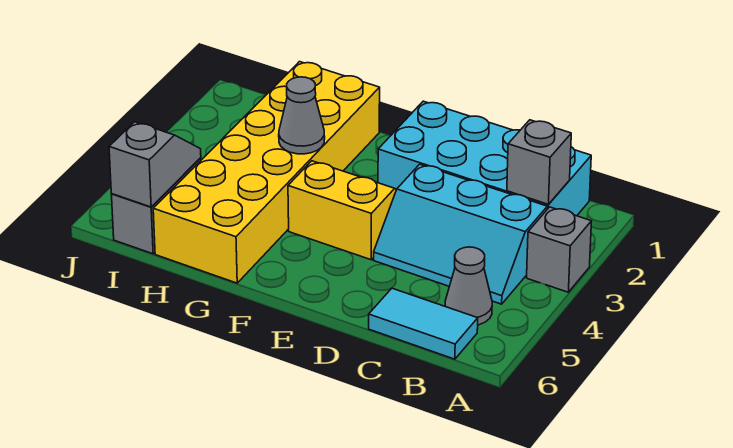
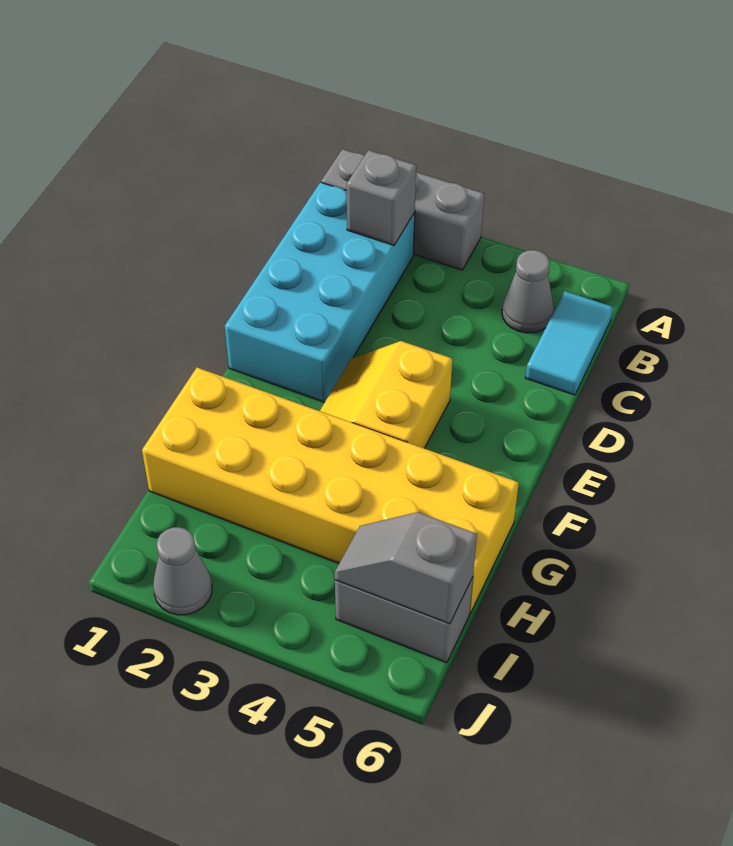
grey brick A3 level 1 -> grey brick A1:A3 level 1
cyan slope B3:D4 level 1 top 3 -> none
grey cone G3 level 2 -> grey cone J2 level 1

